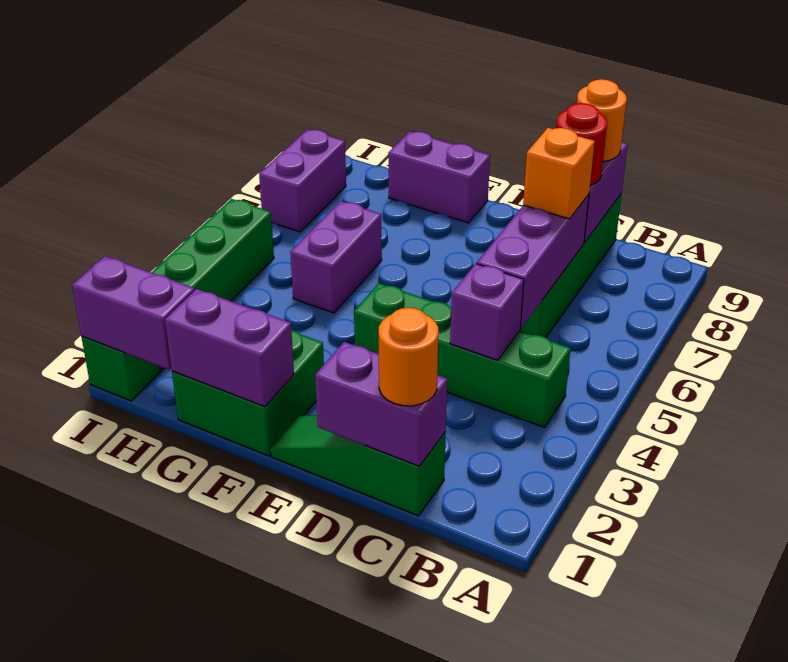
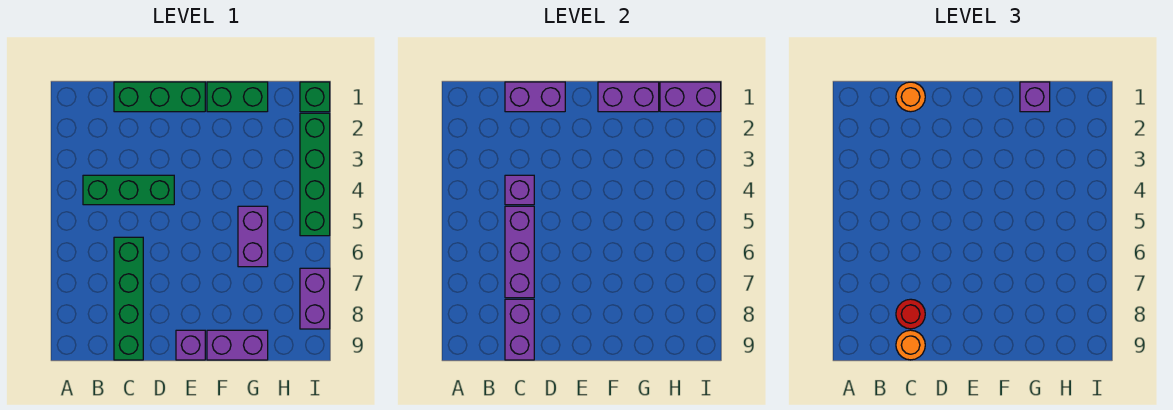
green brick B4:E4 level 1 -> green brick B4:D4 level 1
green slope C1:E1 level 1 top C -> green brick C1:E1 level 1
orange brick C7 level 3 -> none
none -> purple brick E9 level 1
green brick F1:G2 level 1 -> green brick F1:G1 level 1
none -> purple brick G1 level 3

